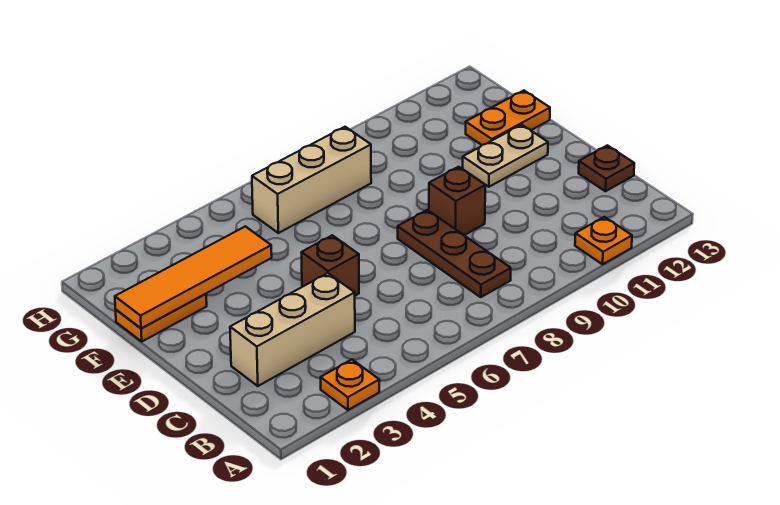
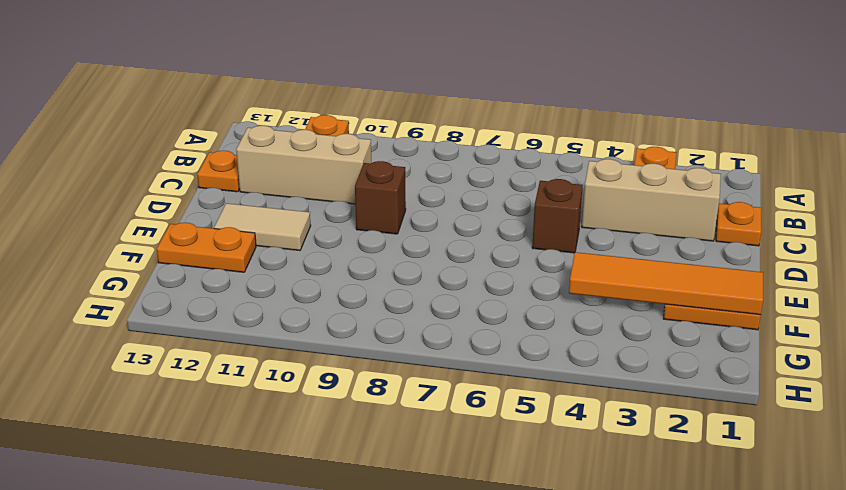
brown plate B8:D8 level 1 -> none
none -> orange plate C1 level 1
brown plate C13 level 1 -> orange plate C13 level 1
tan plate E11:E12 level 1 -> tan tile E11:E12 level 1
tan brick G6:G8 level 1 -> tan brick C10:C12 level 1

